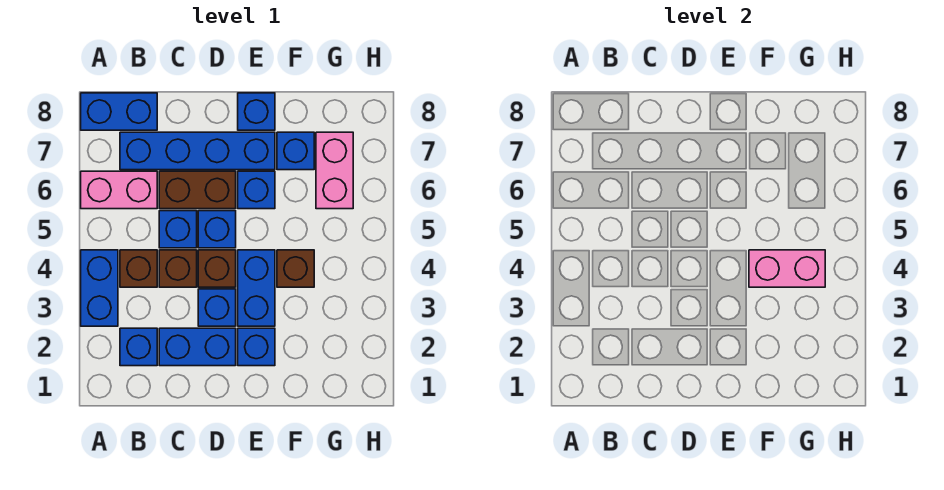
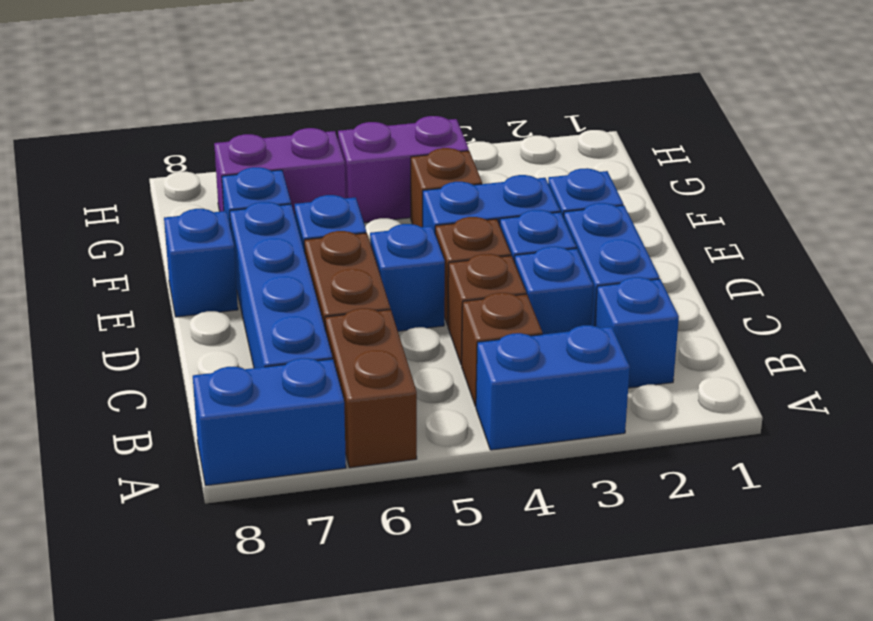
pink brick A6:B6 level 1 -> brown brick A6:B6 level 1
blue brick A8:B8 level 1 -> blue brick A7:A8 level 1
blue brick C5 level 1 -> blue brick C3 level 1
pink brick F4:G4 level 2 -> none
none -> purple brick G4:G5 level 1
pink brick G6:G7 level 1 -> purple brick G6:G7 level 1

